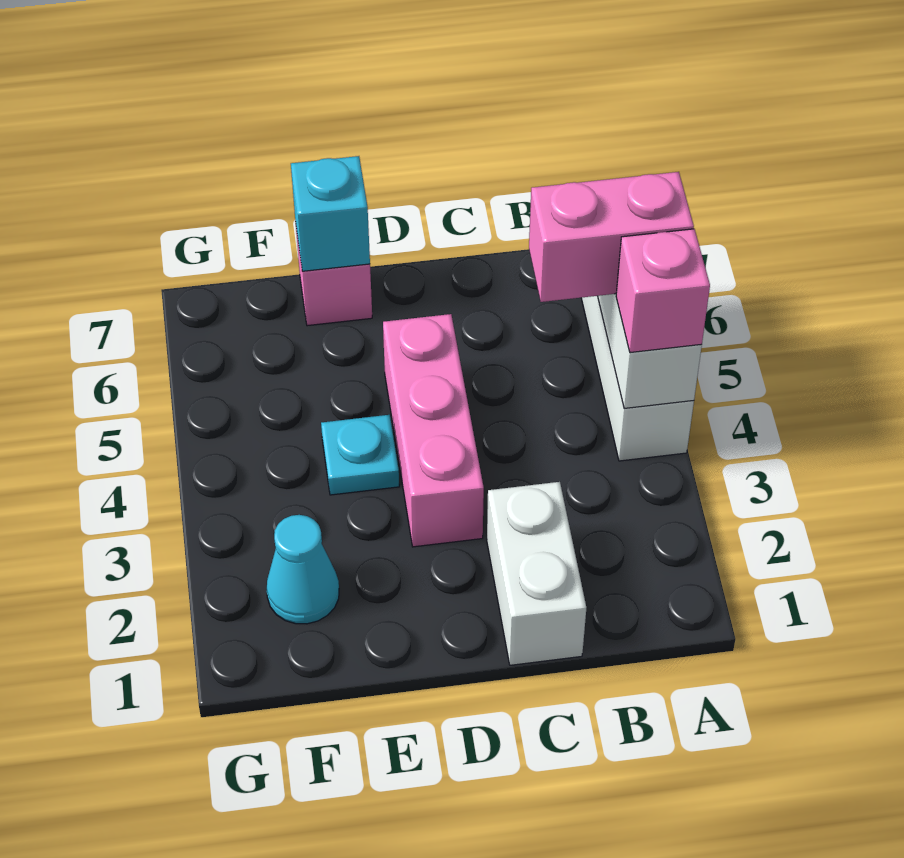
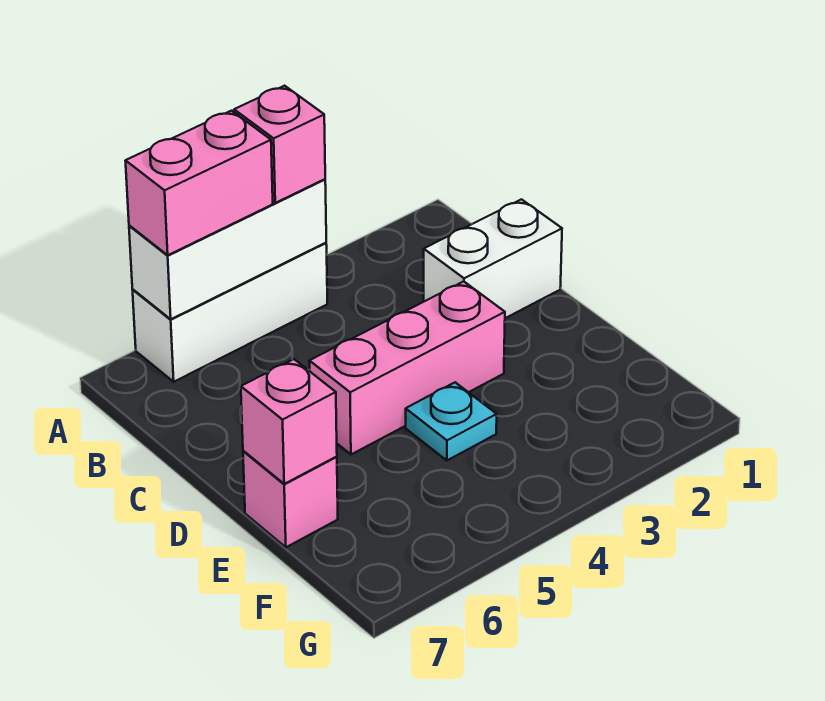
pink brick A5:B5 level 3 -> pink brick A5:A6 level 3
cyan brick E7 level 2 -> pink brick E7 level 2
cyan cone F2 level 1 -> none

